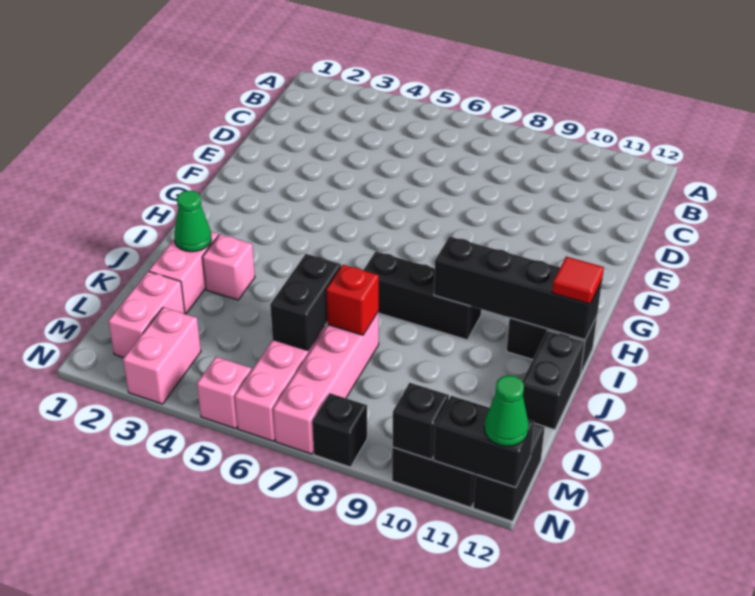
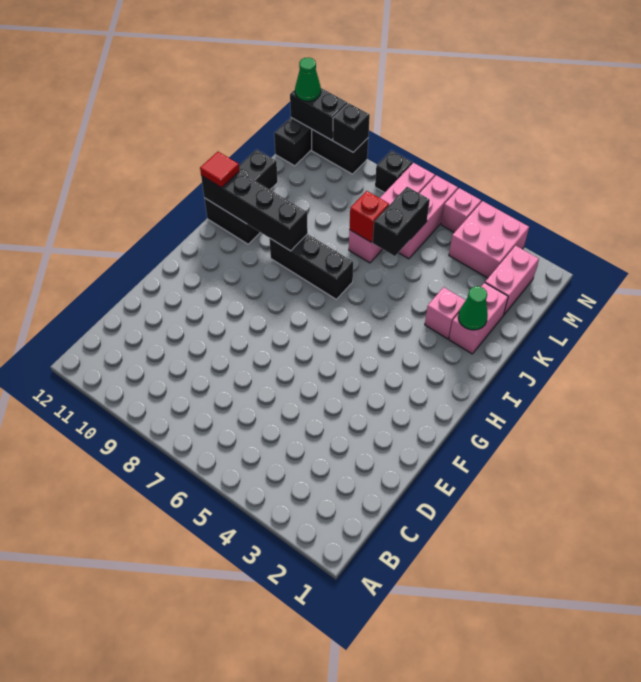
pink brick M3:N3 level 1 -> pink brick M3:N4 level 1

